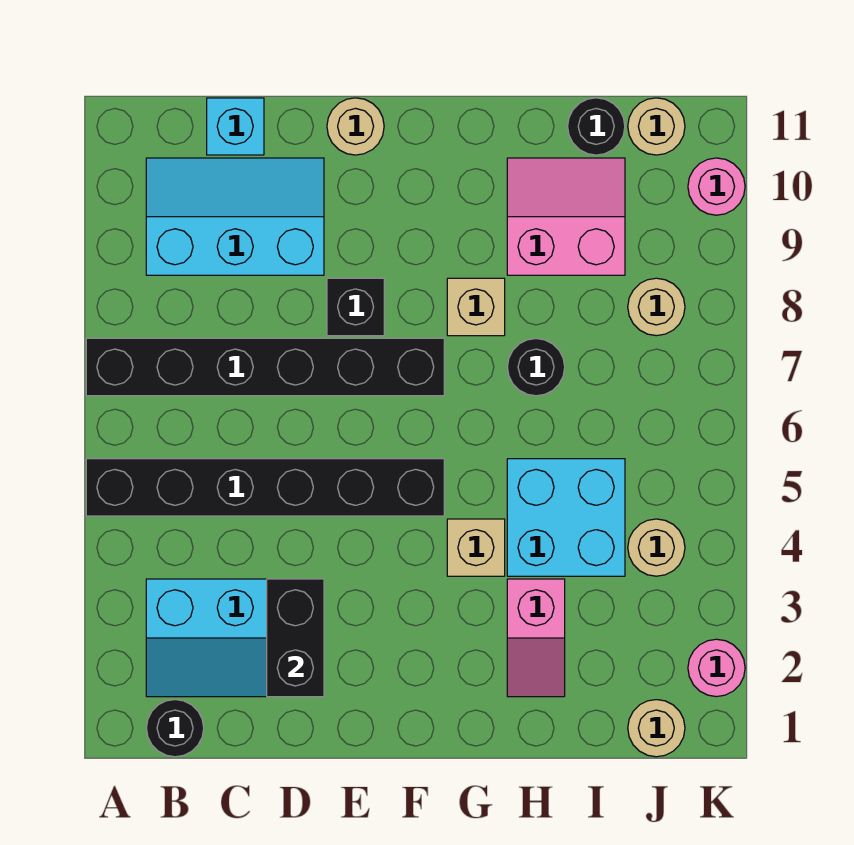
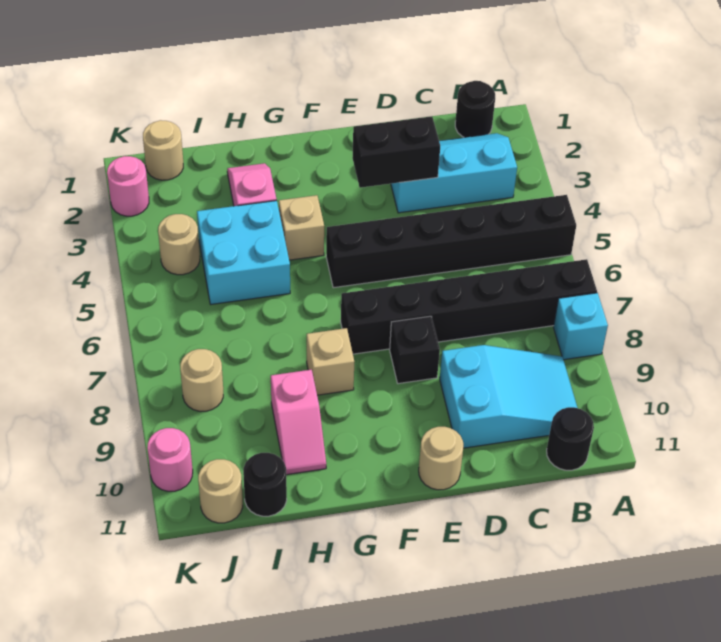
cyan slope B9:D10 level 1 top 9 -> cyan slope B9:D10 level 1 top D
cyan brick C11 level 1 -> cyan brick A8 level 1
black brick D2:D3 level 2 -> black brick D3:E3 level 2
black round brick H7 level 1 -> black round brick B11 level 1
pink slope H9:I10 level 1 top 9 -> pink slope H9:H10 level 1 top 9

